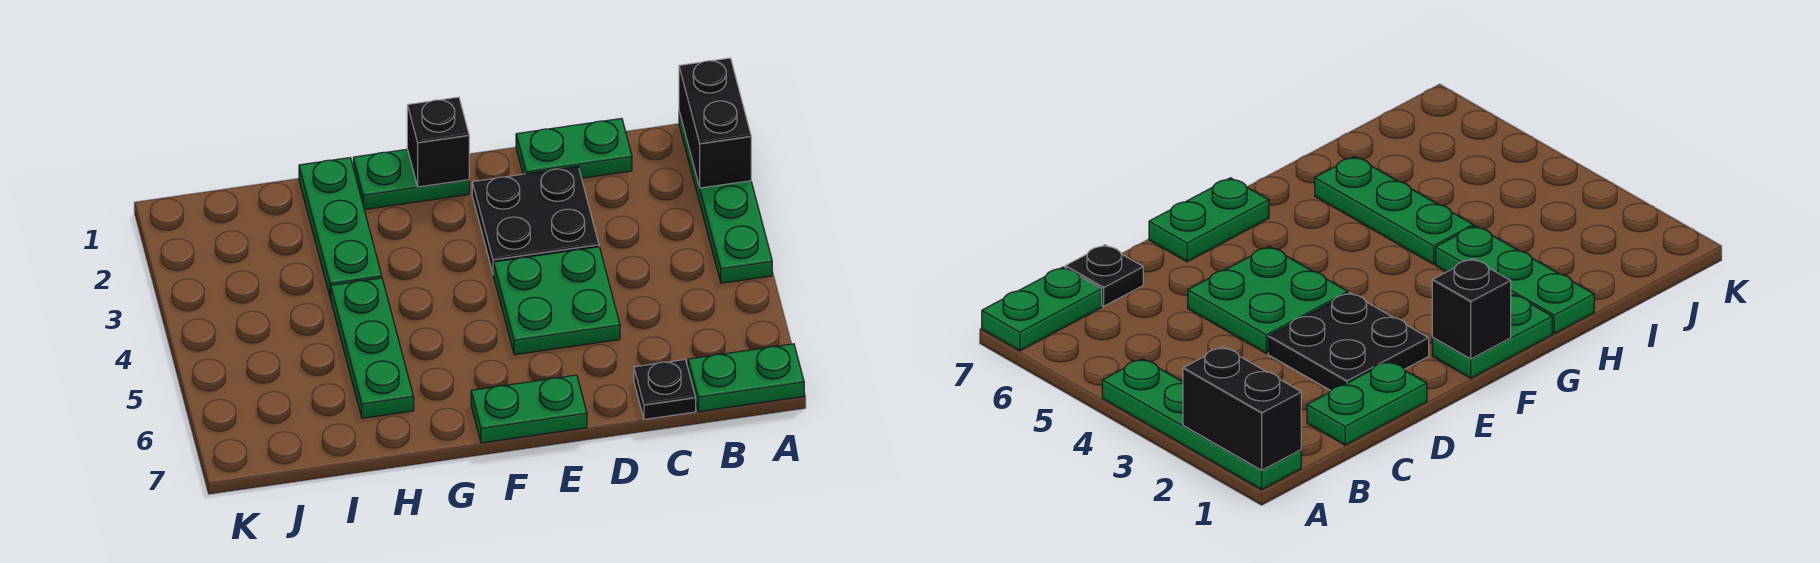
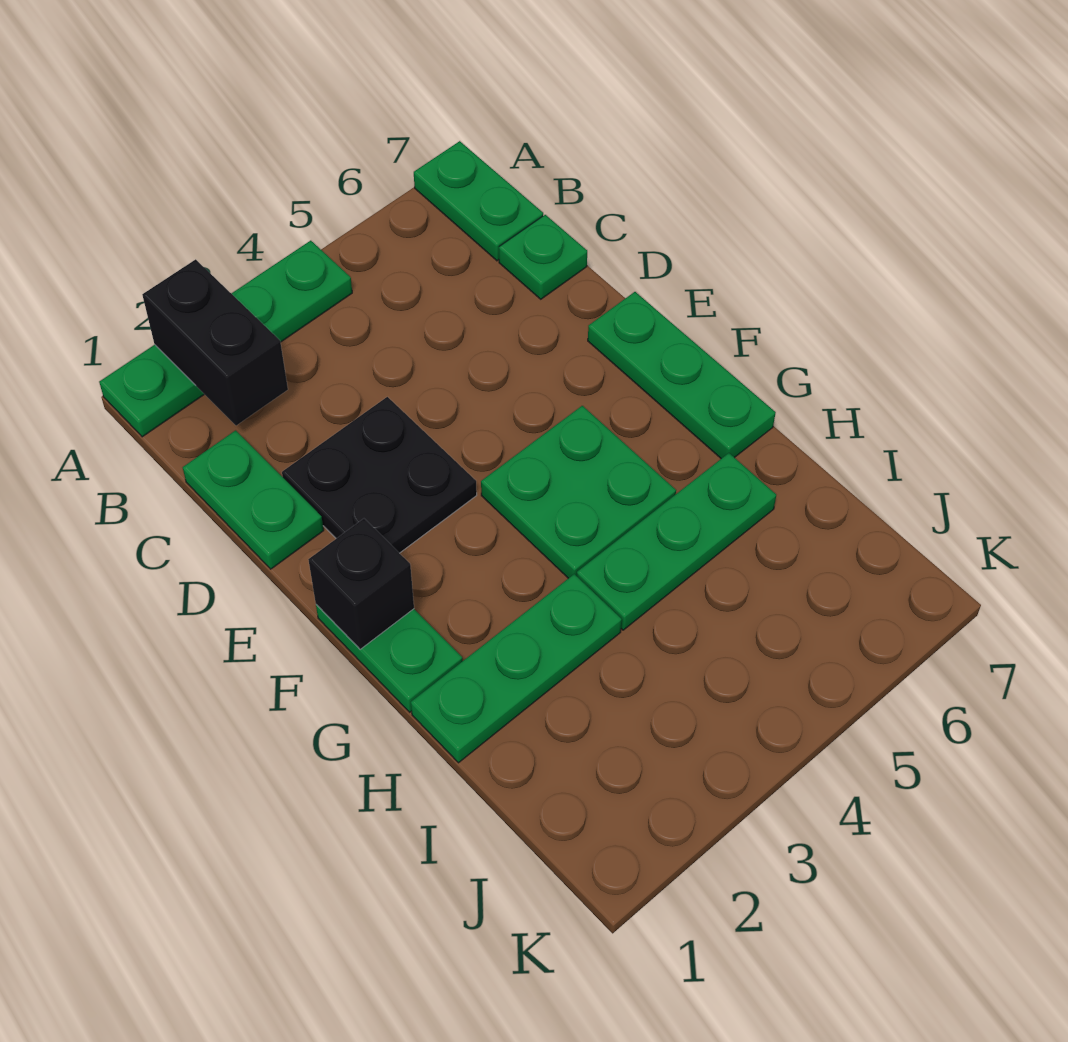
black brick A1:A2 level 2 -> black brick A2:B2 level 2
black plate C7 level 1 -> green plate C7 level 1
green plate D4:E5 level 1 -> green plate F4:G5 level 1
green plate E7:F7 level 1 -> green plate E7:G7 level 1

